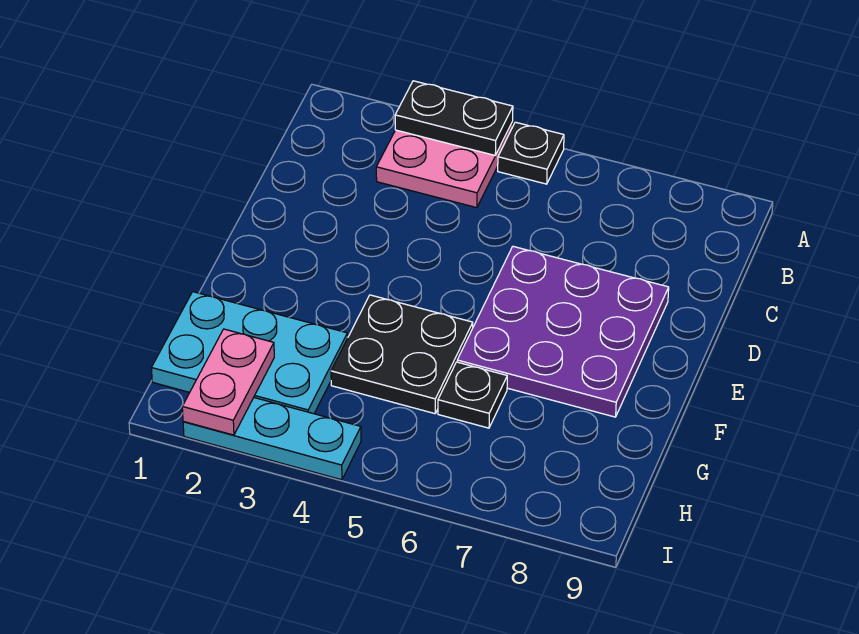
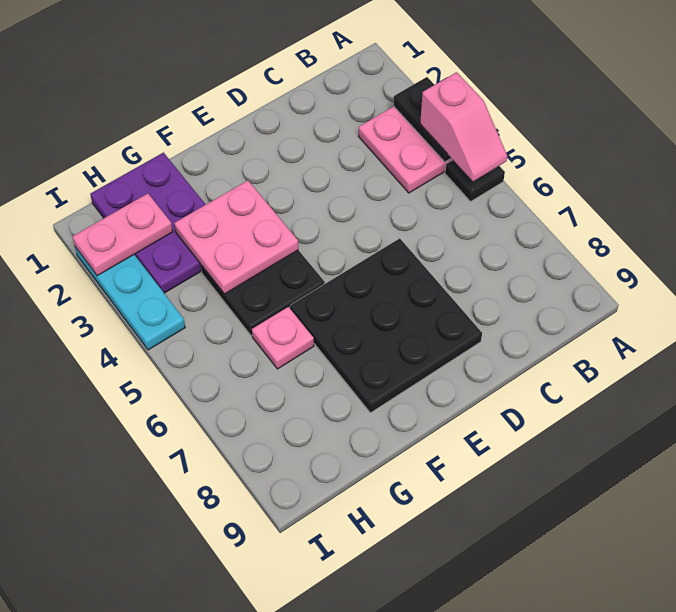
none -> pink slope A4:A5 level 3 top 4
purple plate D6:F8 level 1 -> black plate D6:F8 level 1
none -> pink plate F3:G4 level 2
cyan plate G1:H3 level 1 -> purple plate G1:H3 level 1
black plate G6 level 1 -> pink plate G6 level 1

